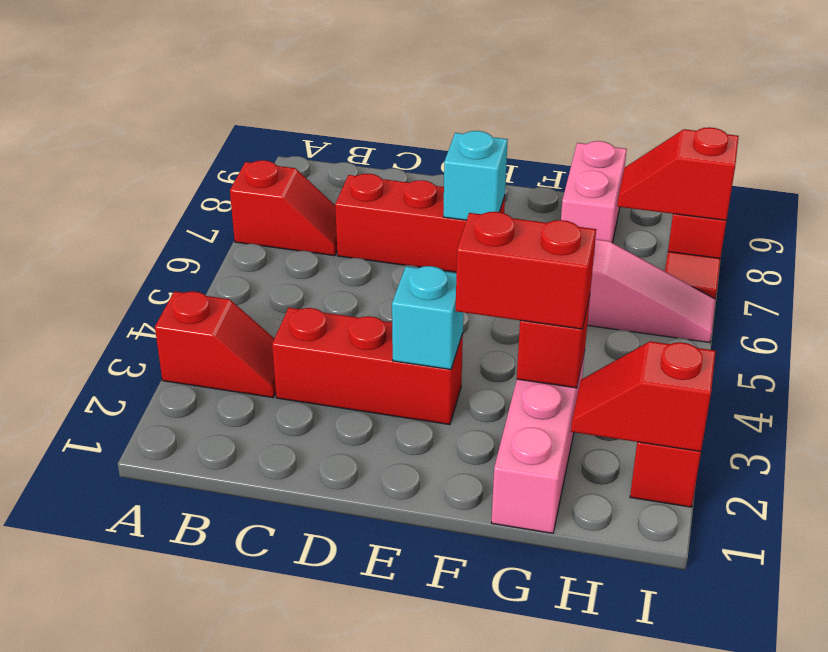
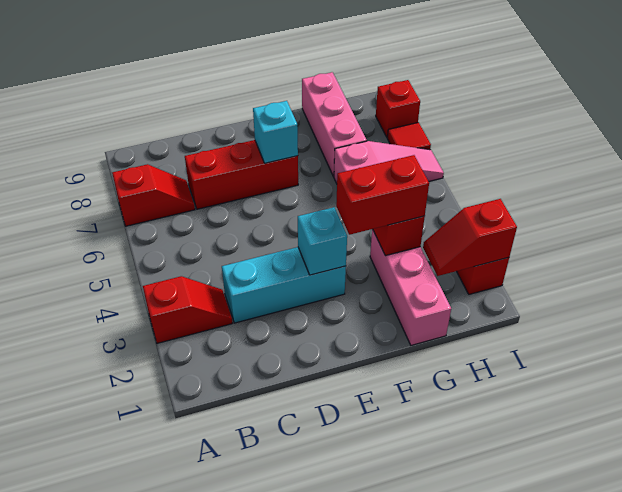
red brick C3:E3 level 1 -> cyan brick C3:E3 level 1
pink brick G8:G9 level 1 -> pink brick G7:G9 level 1
red slope H8:I8 level 2 top I -> none

